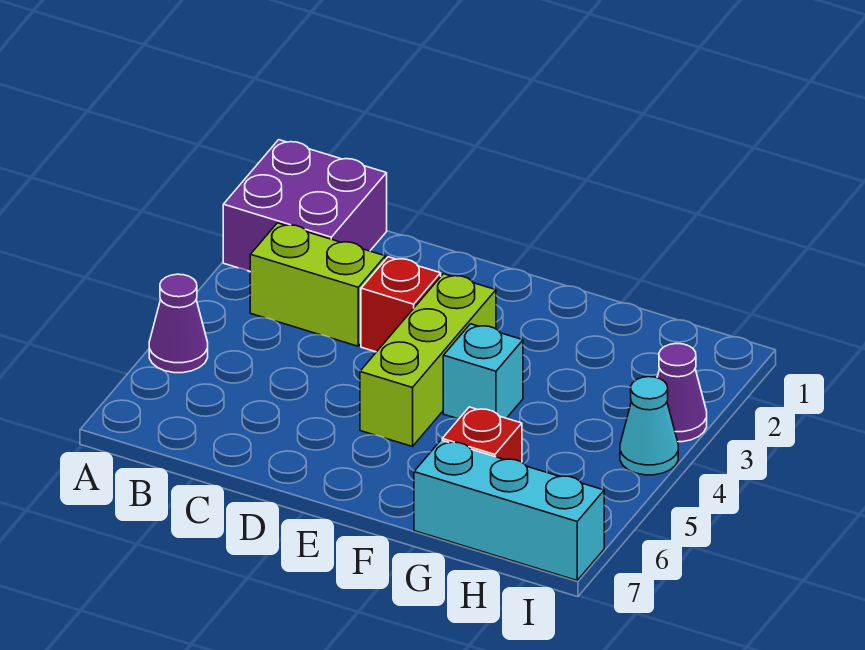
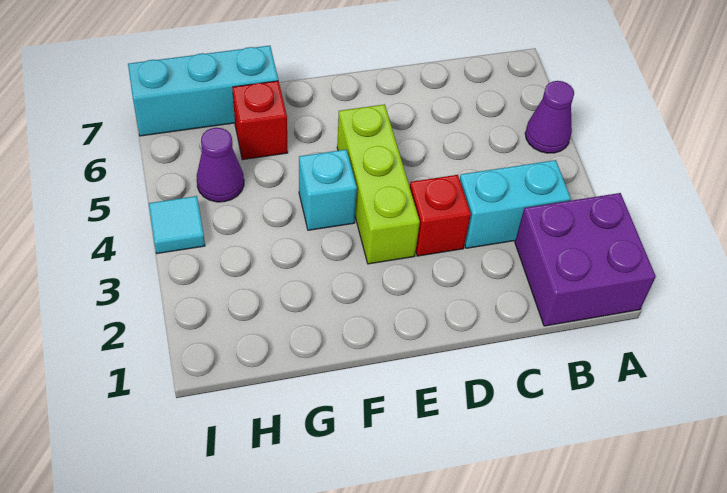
lime brick B3:C3 level 1 -> cyan brick B3:C3 level 1
purple cone I3 level 1 -> purple cone H5 level 1
cyan cone I4 level 1 -> cyan tile I4 level 1

